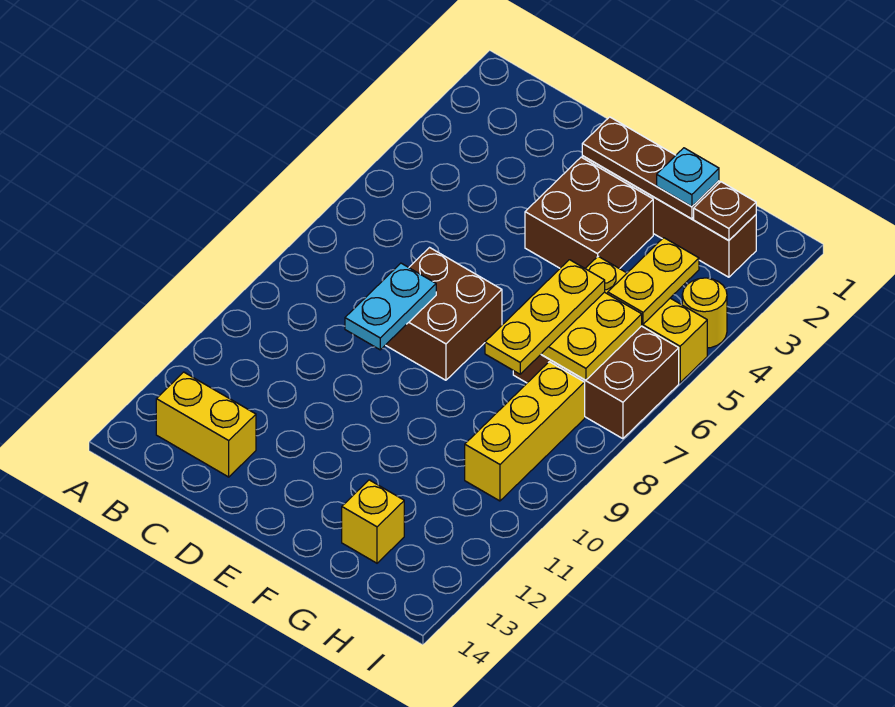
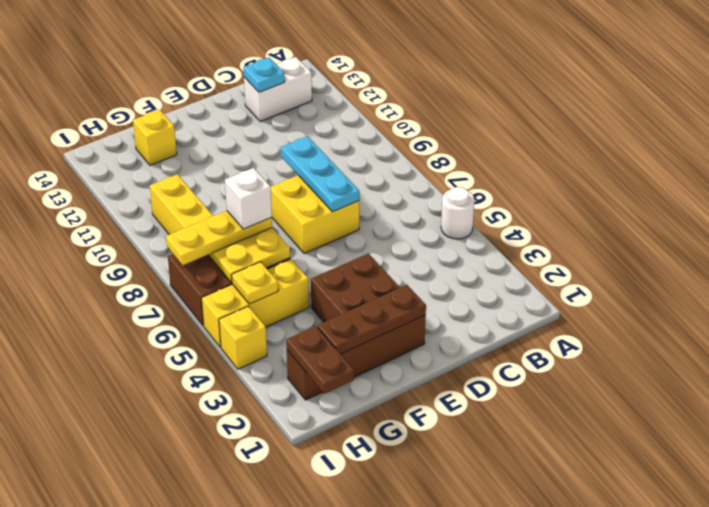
none -> white round brick A5 level 1
yellow brick B13:C13 level 1 -> white brick B13:C13 level 1
brown brick D7:E8 level 1 -> yellow brick D7:E8 level 1
cyan plate D8:D9 level 2 -> cyan plate D7:D9 level 2
cyan plate G2 level 3 -> cyan plate C13 level 2
yellow plate G6:G8 level 3 -> yellow plate G7:I7 level 3
none -> white brick G7 level 4
brown plate H2 level 2 -> brown plate H1:H2 level 2
yellow plate H4:H5 level 2 -> yellow plate H5 level 2
yellow round brick I4 level 1 -> yellow brick I4 level 1

